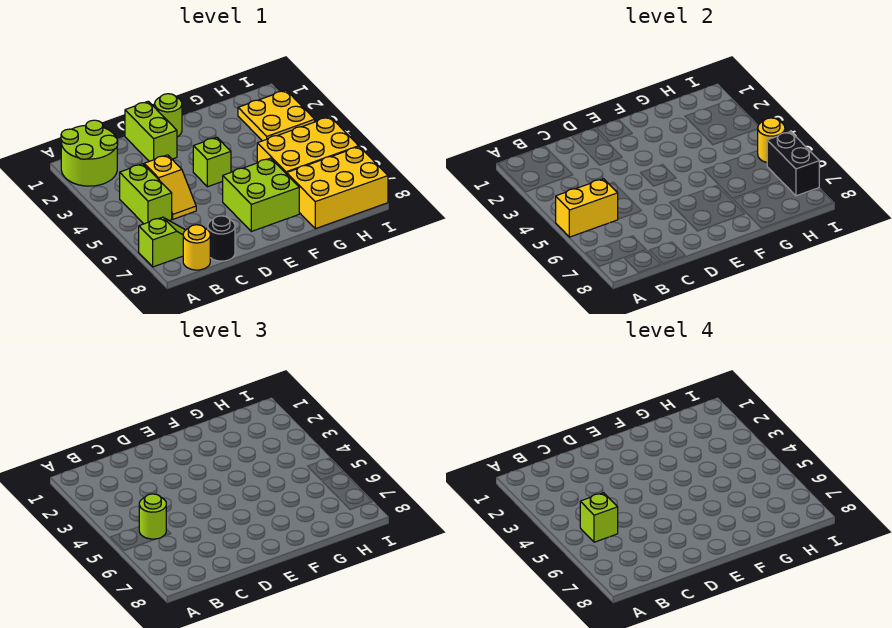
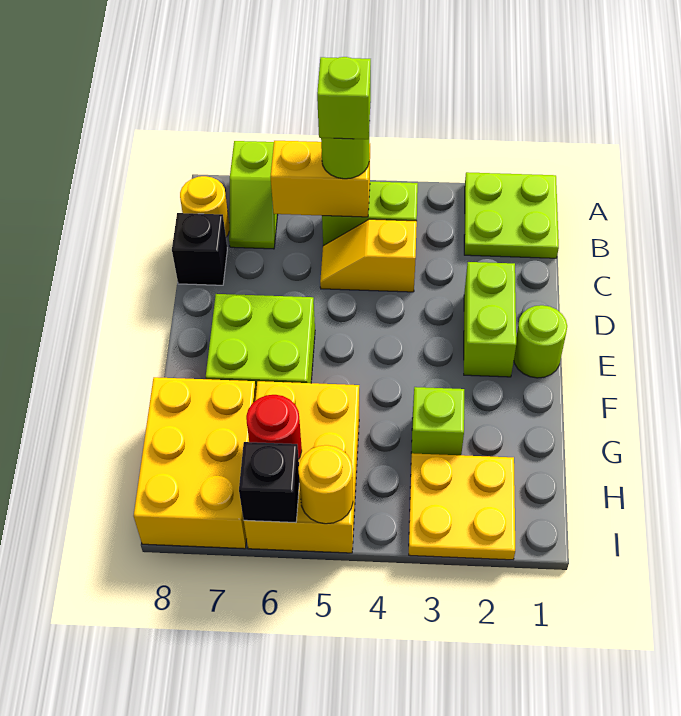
lime round brick A1:B2 level 1 -> lime plate A1:B2 level 1
yellow brick A5:B5 level 2 -> yellow brick B5:B6 level 2
black round brick C8 level 1 -> black brick C8 level 1
lime brick D1:D2 level 1 -> lime brick D2:E2 level 1
lime brick E4 level 1 -> lime brick G3 level 1
none -> red round brick H6 level 2
black brick I6:I7 level 2 -> black brick I6 level 2

